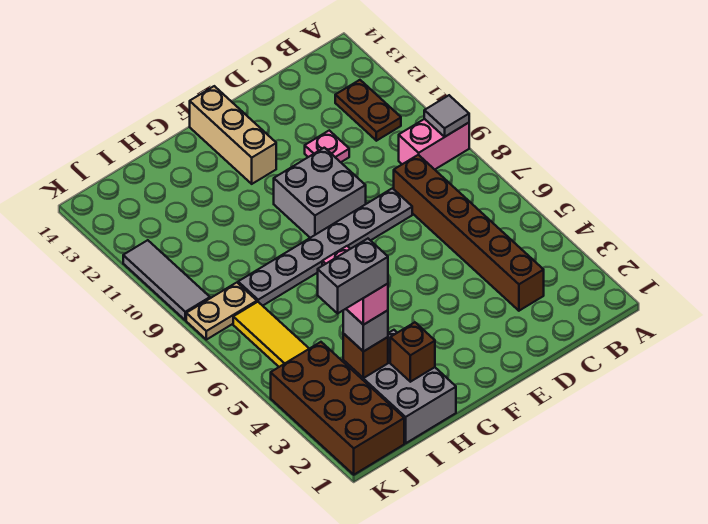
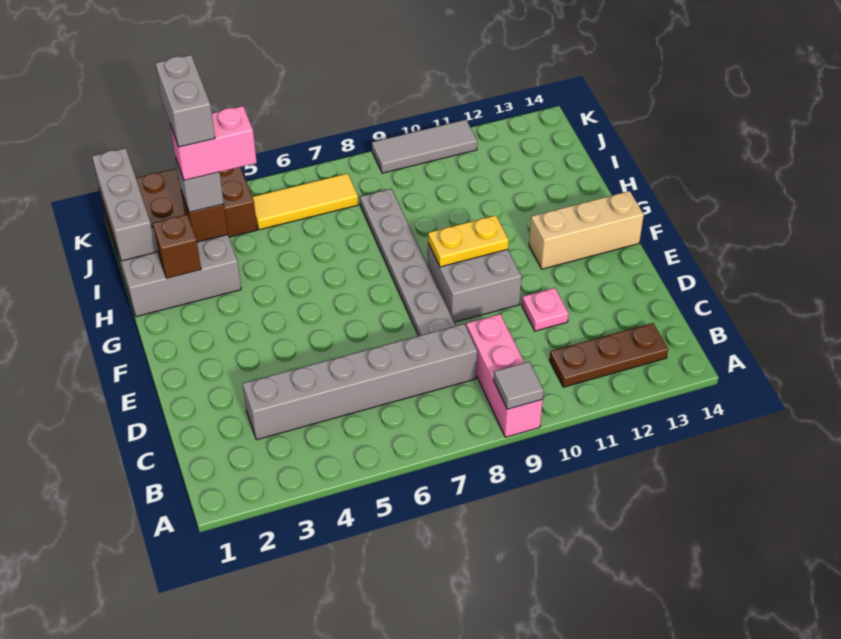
pink brick A9:B9 level 1 -> pink brick A9:C9 level 1
brown plate B11:B12 level 1 -> brown plate B11:B13 level 1
brown brick C3:C8 level 1 -> grey brick C3:C8 level 1
none -> yellow plate F9:F10 level 2
none -> grey brick I1:K1 level 2
tan plate J8:K8 level 1 -> none

